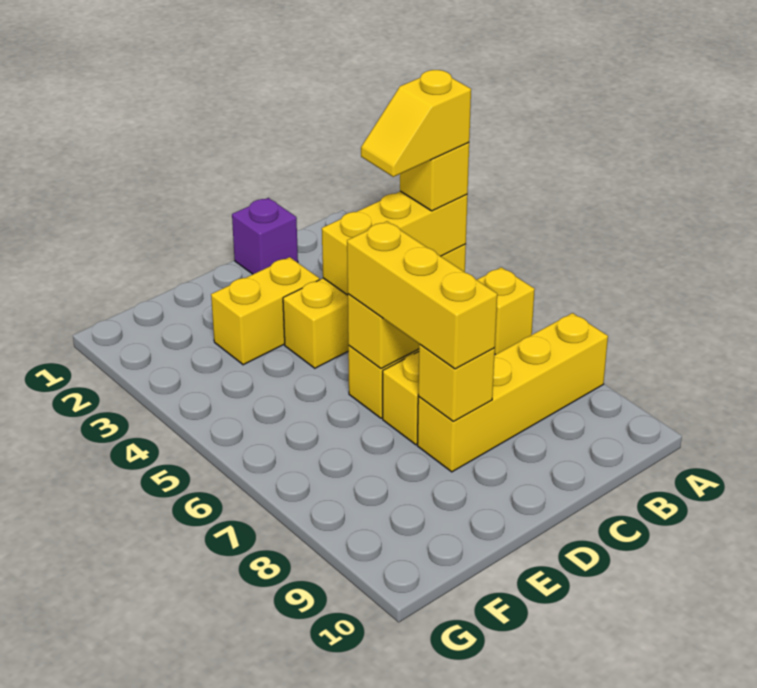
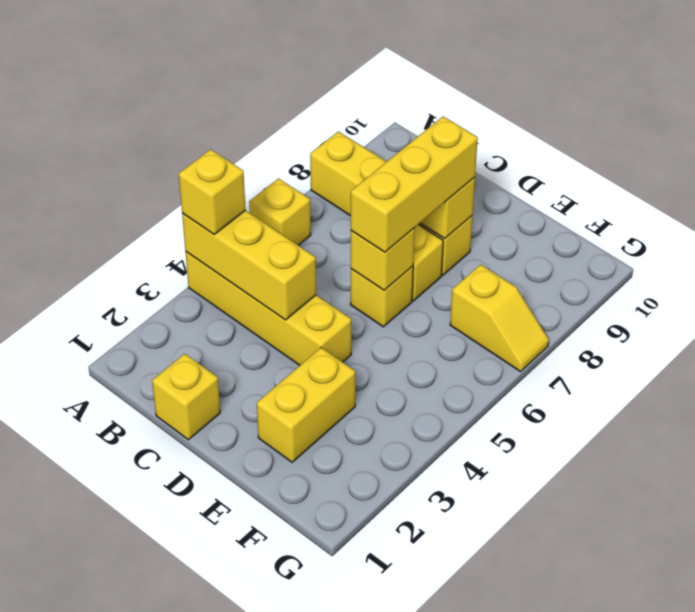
yellow slope A4:B4 level 4 top A -> yellow slope F7:G7 level 1 top F
purple brick C1 level 1 -> yellow brick C1 level 1
yellow brick D3:E3 level 1 -> yellow brick E2:E3 level 1

